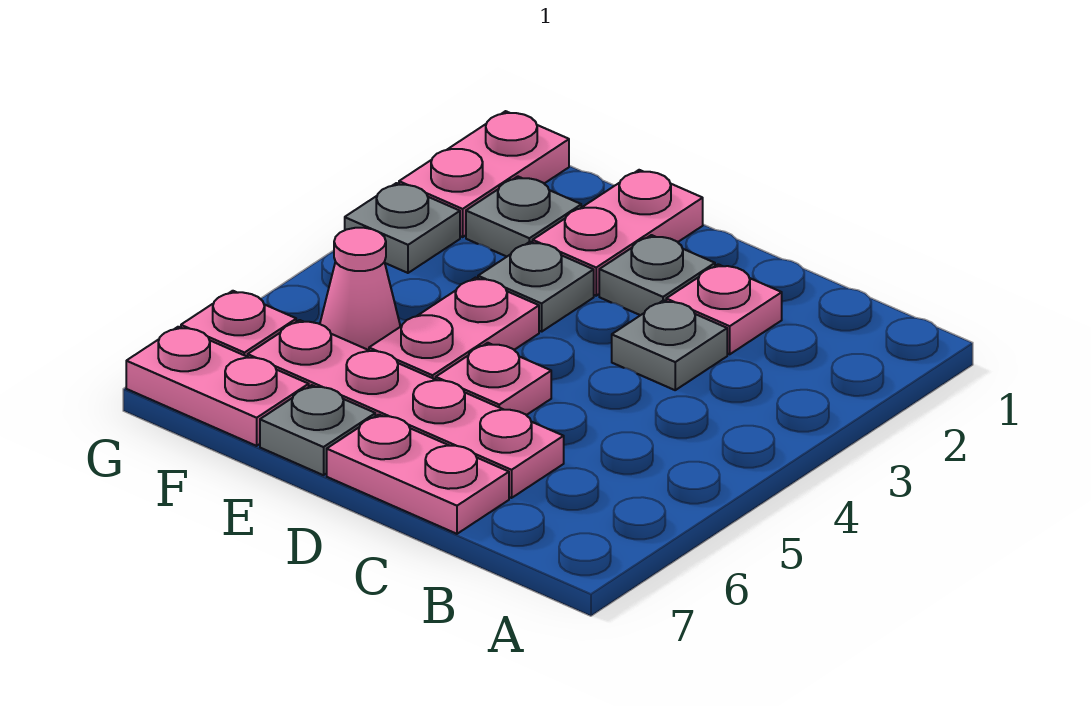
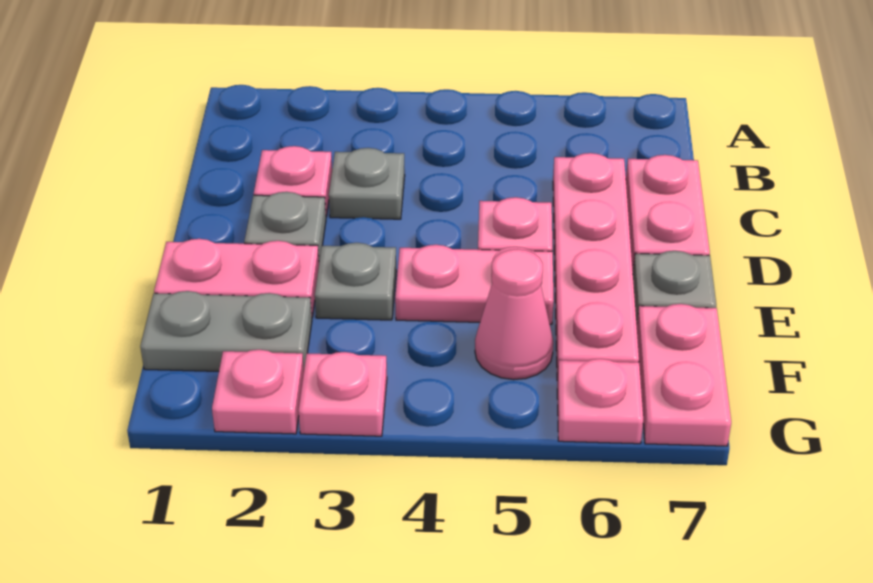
grey plate F2 level 1 -> grey plate F1:F2 level 1
pink plate G1:G2 level 1 -> pink plate G2 level 1
grey plate G3 level 1 -> pink plate G3 level 1

